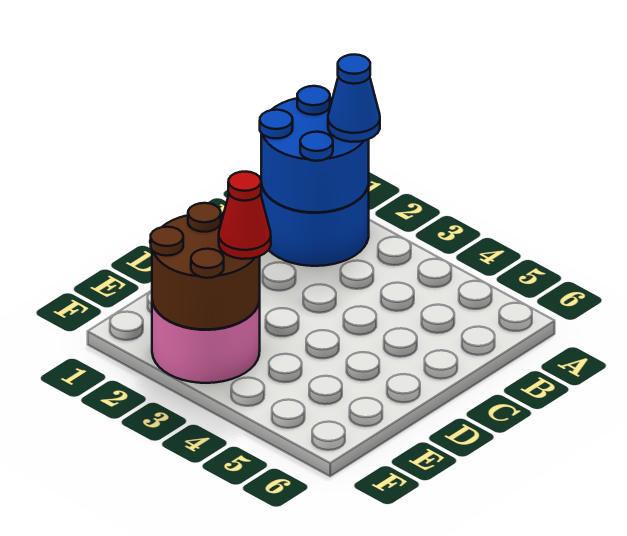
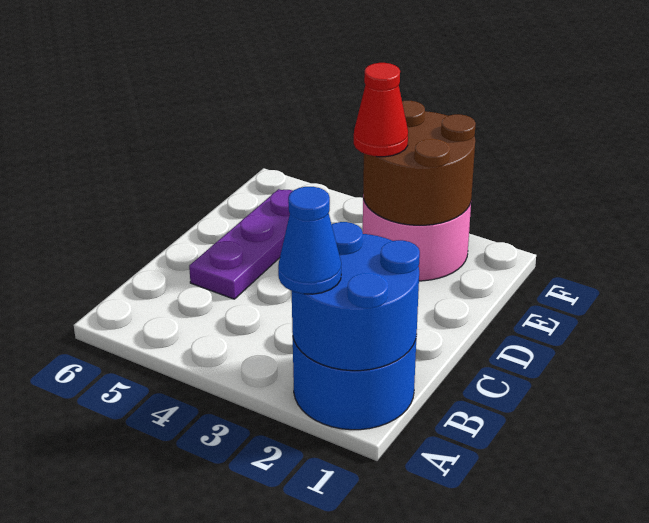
none -> purple plate C5:E5 level 1

